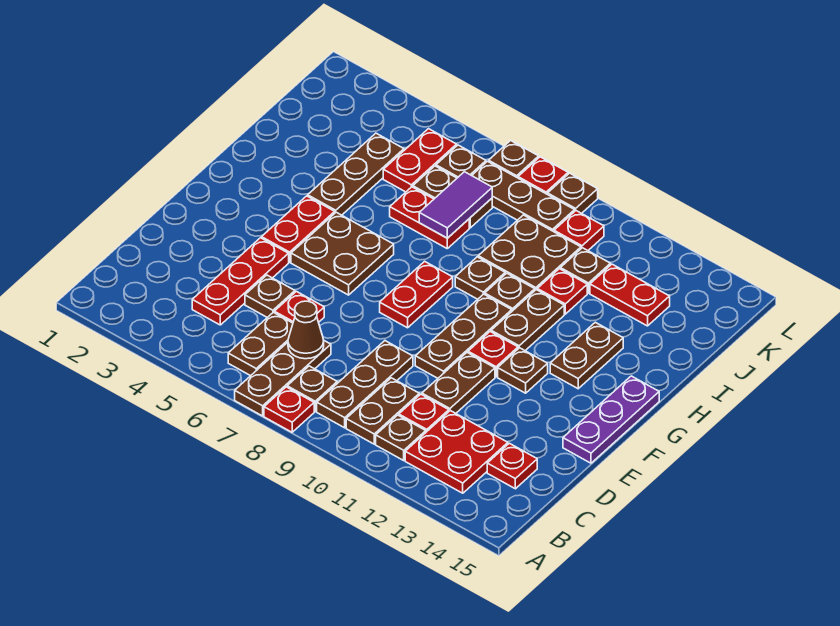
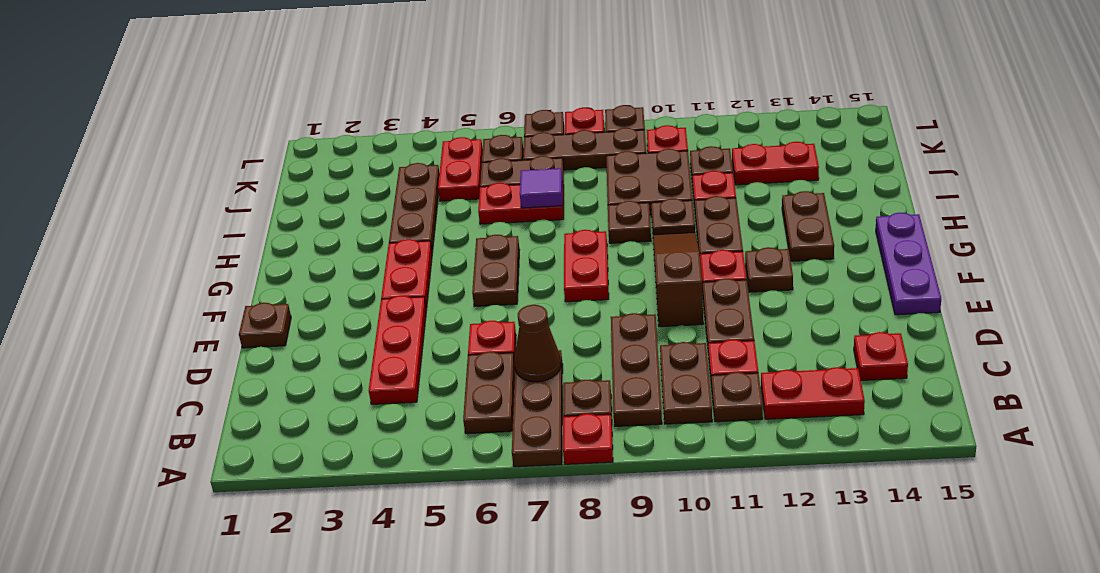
red plate B12:C13 level 1 -> red plate B12:B13 level 1
brown plate D5 level 1 -> brown plate E1 level 1
brown plate E10:G10 level 1 -> brown slope E10:G10 level 1 top E
brown plate F5:G6 level 1 -> brown plate F6:G6 level 1
purple tile I7:J7 level 2 -> purple tile I7 level 2

